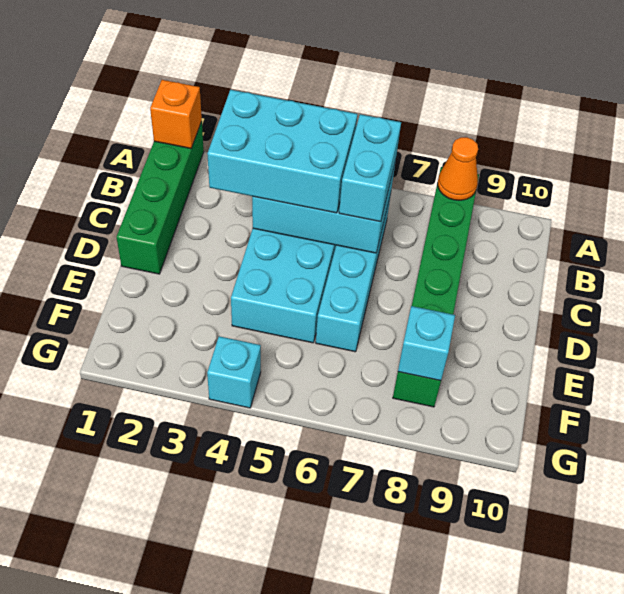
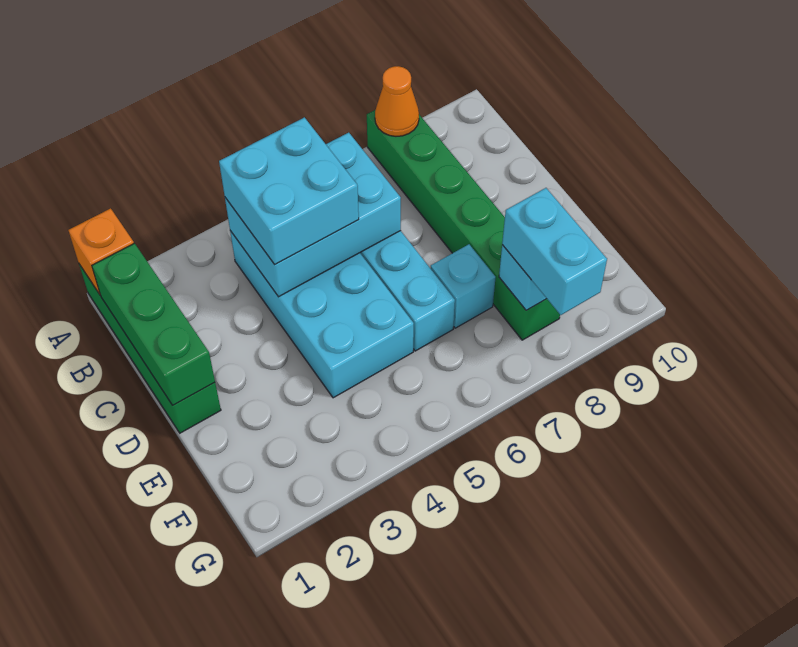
none -> green brick B1:D1 level 2
cyan brick B3:C5 level 3 -> cyan brick B4:C5 level 3
cyan brick B6:C6 level 3 -> cyan brick F8:G8 level 3
cyan brick G4 level 1 -> cyan brick E7 level 1

